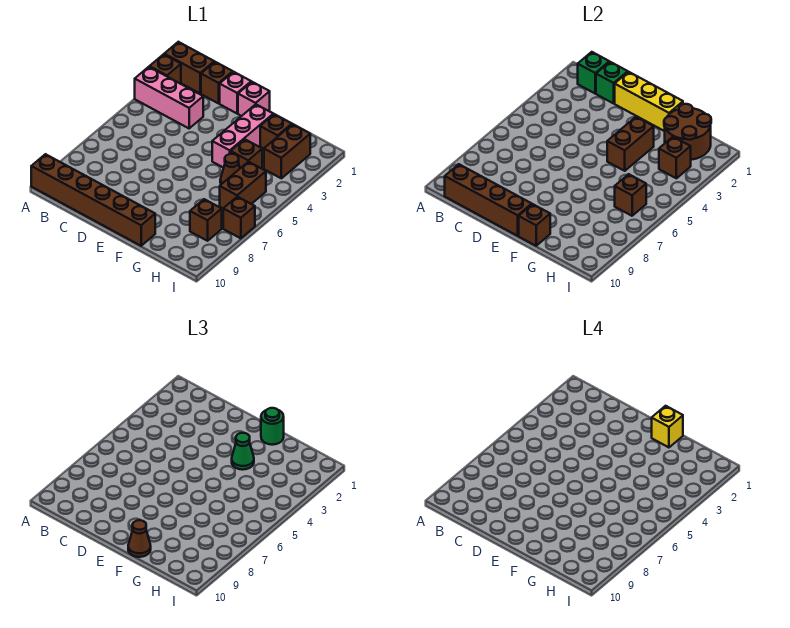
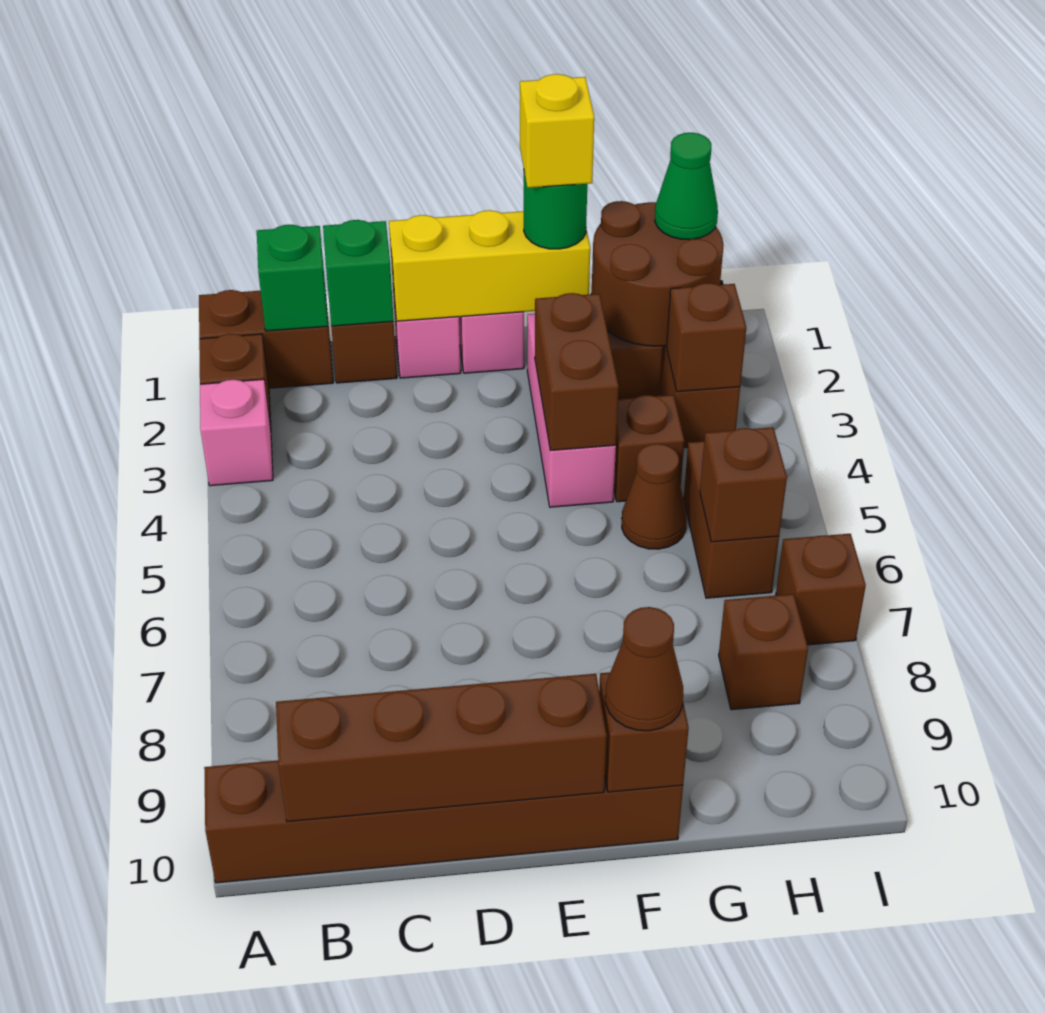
pink brick A3:C3 level 1 -> pink brick A3 level 1
green cone F3 level 3 -> green cone H1 level 3

